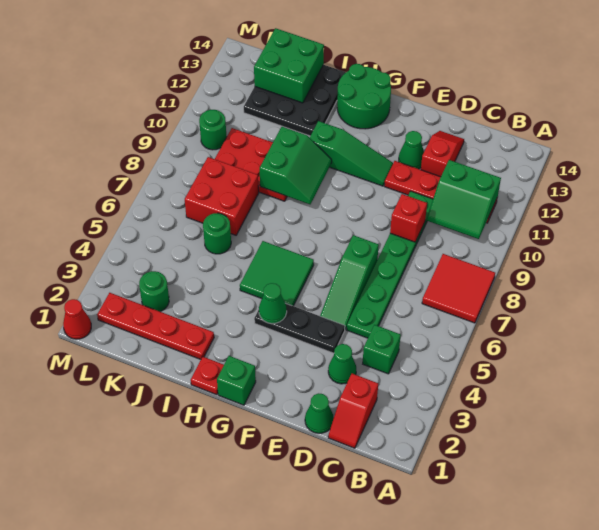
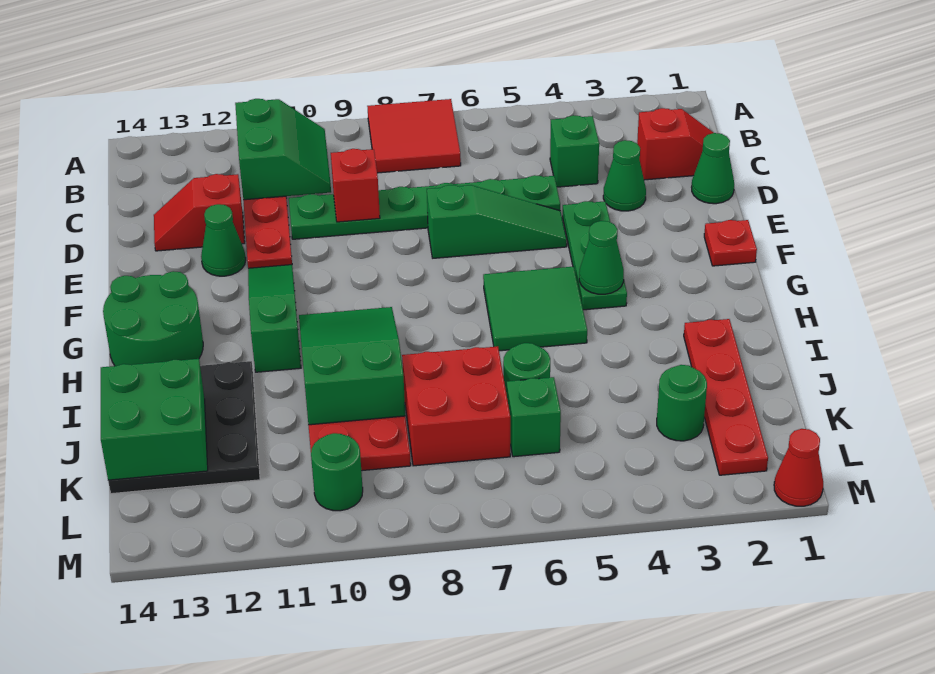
black plate E4:G4 level 1 -> green plate E4:G4 level 1
green brick G1 level 1 -> green brick K6 level 1
red plate H1 level 1 -> red plate F1 level 1
green slope H9:I10 level 2 top I -> green slope H9:J10 level 2 top J

